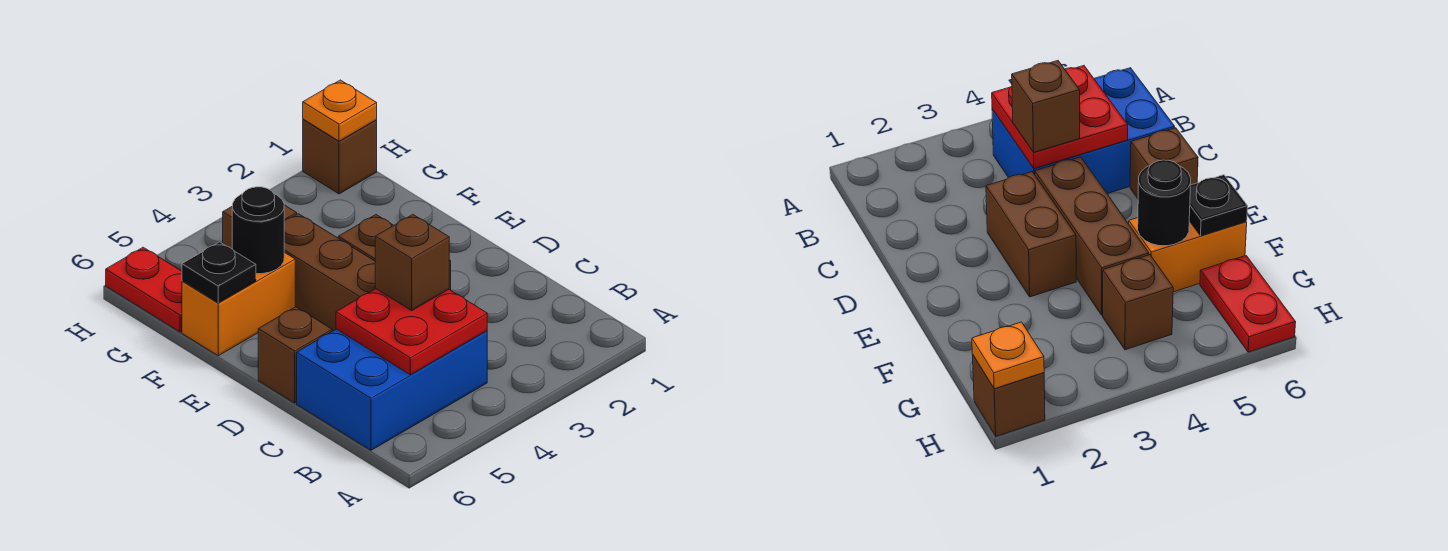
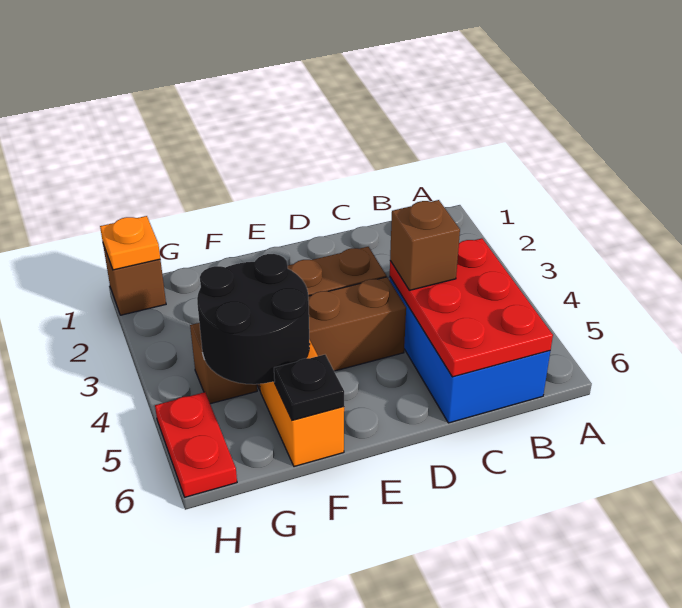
red plate B4:C5 level 2 -> red plate B4:C6 level 2
brown brick D6 level 1 -> none
black round brick F5 level 2 -> black round brick F4:G5 level 2
red plate G6:H6 level 1 -> red plate H5:H6 level 1

